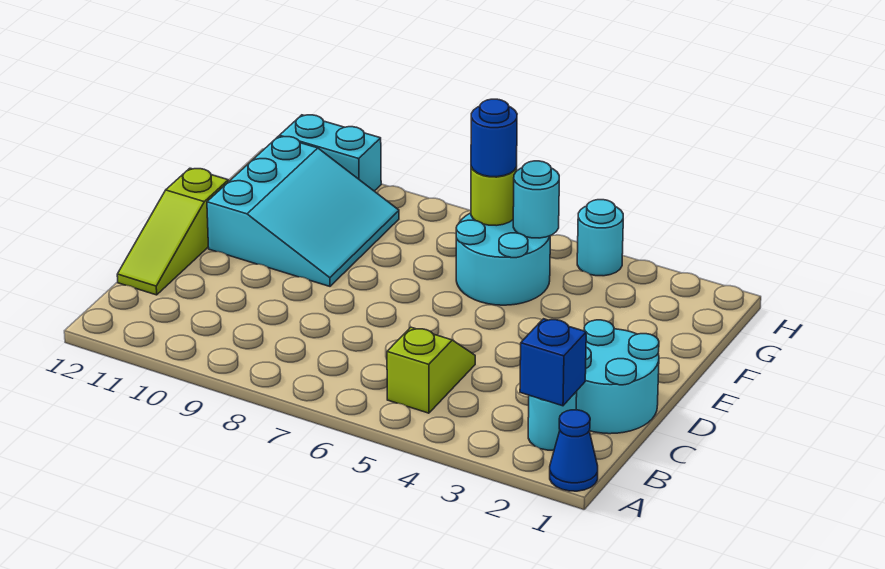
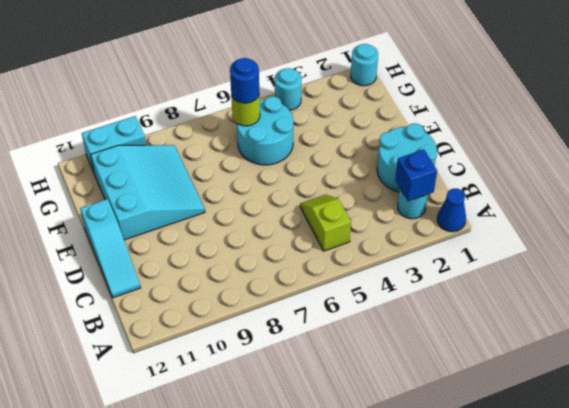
lime slope C12:E12 level 1 top E -> cyan slope C12:E12 level 1 top E
cyan round brick G5 level 2 -> cyan round brick H1 level 1

